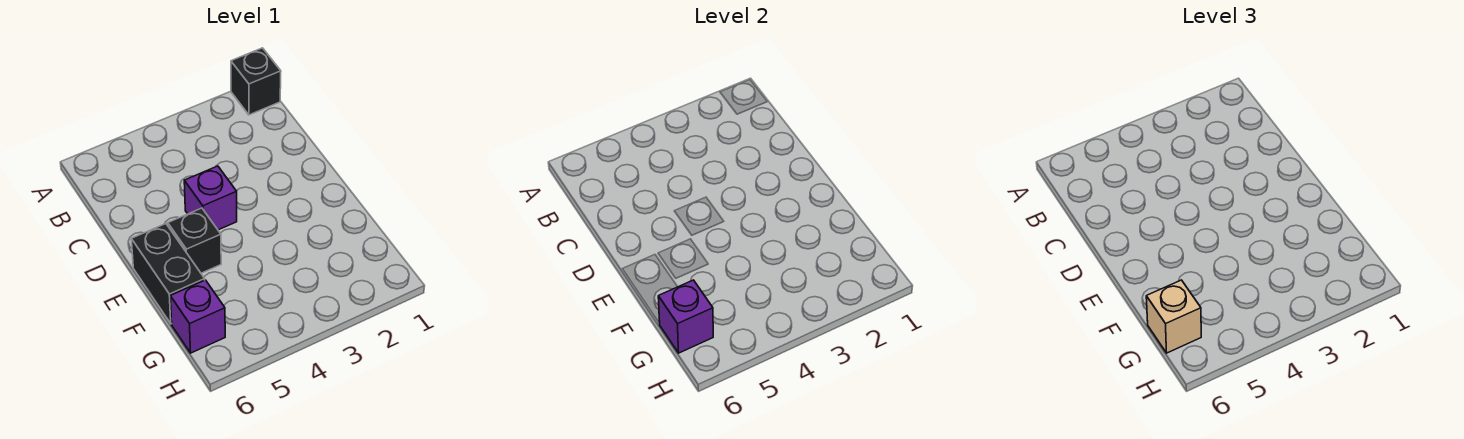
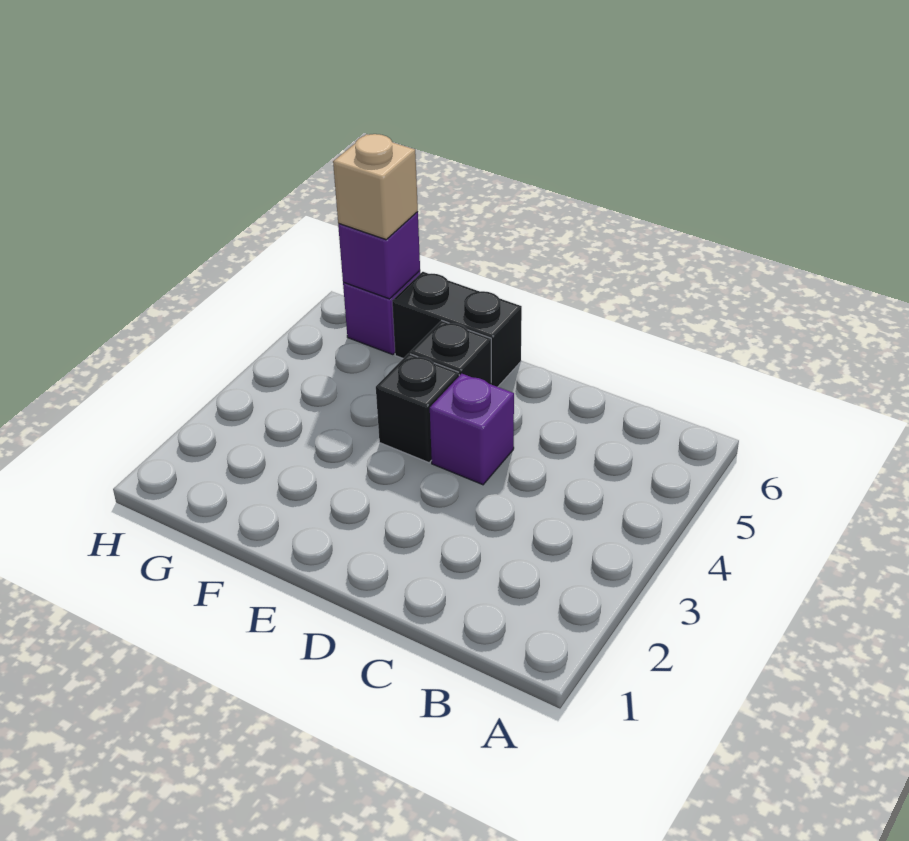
black brick A1 level 1 -> black brick E4 level 1

